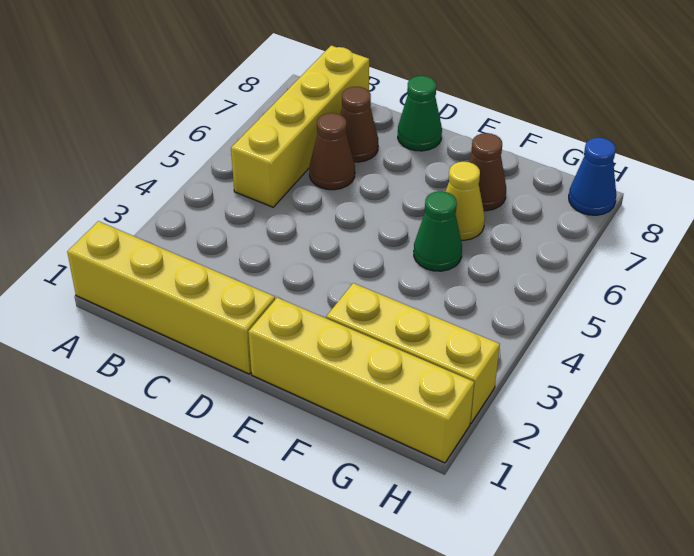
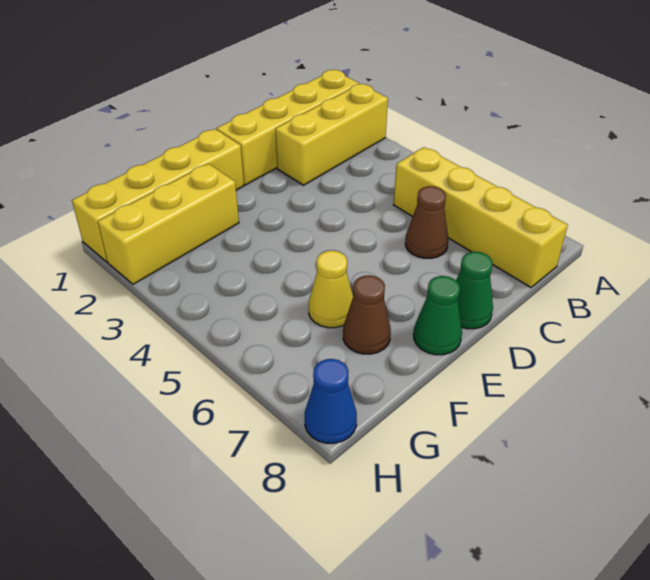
none -> yellow brick A2:C2 level 1
brown cone C7 level 1 -> none
green cone F5 level 1 -> green cone E8 level 1

